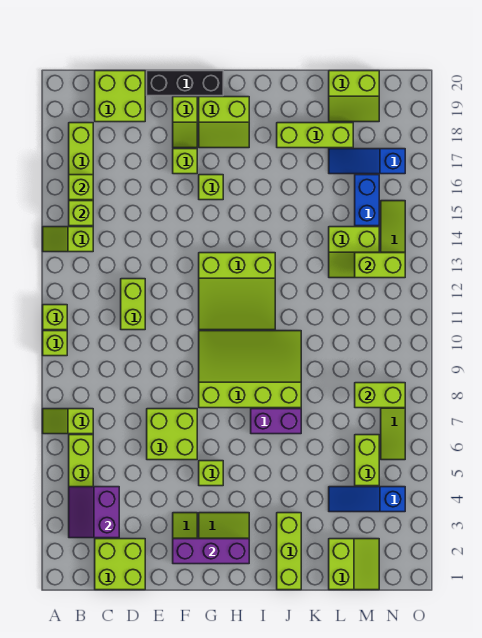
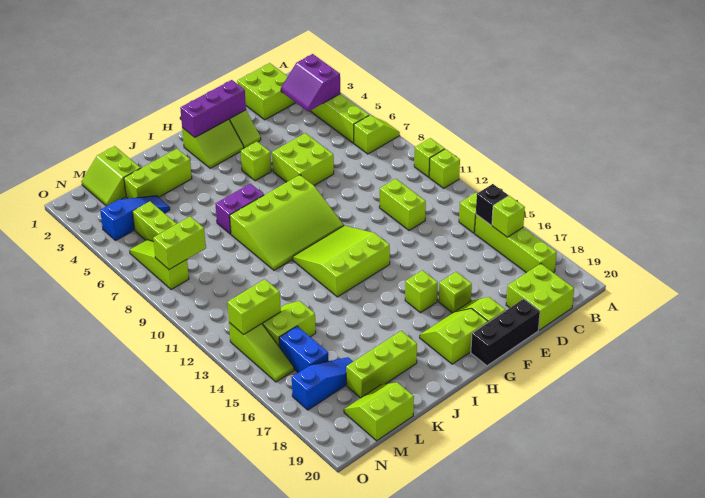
purple slope B3:C4 level 2 top C -> purple slope B3:C4 level 2 top B
lime brick B15 level 2 -> black brick B15 level 2
lime brick J1:J3 level 1 -> lime brick J3:L3 level 1

